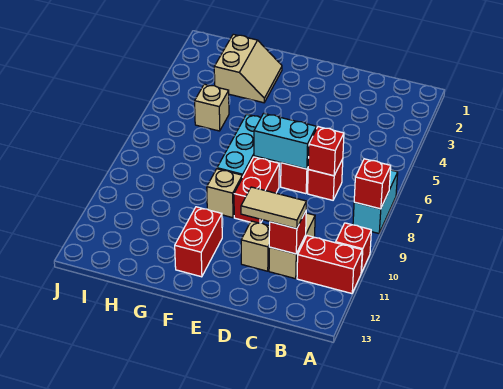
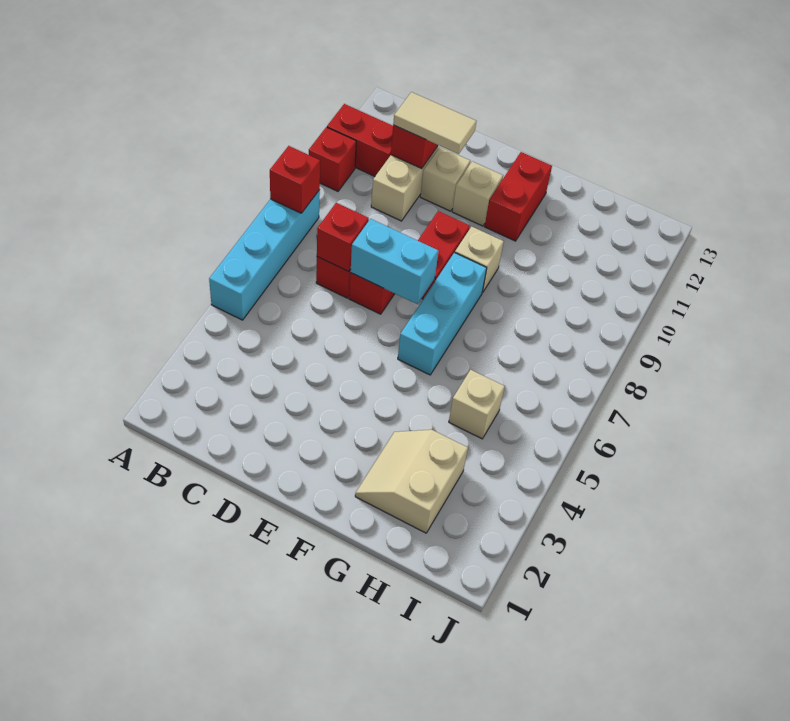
cyan brick A7:A8 level 1 -> cyan brick A5:A8 level 1
none -> tan brick E11 level 1

